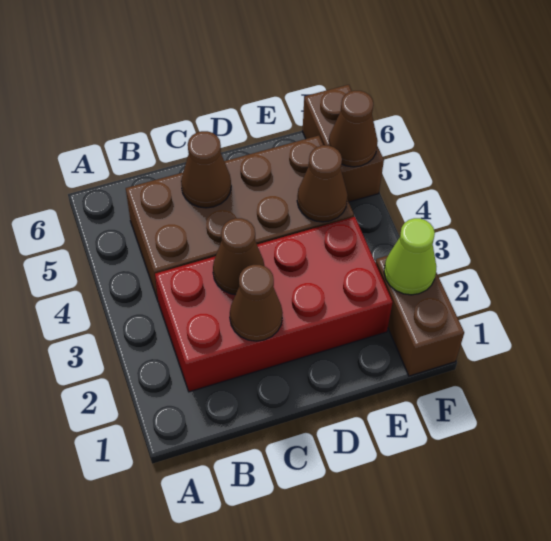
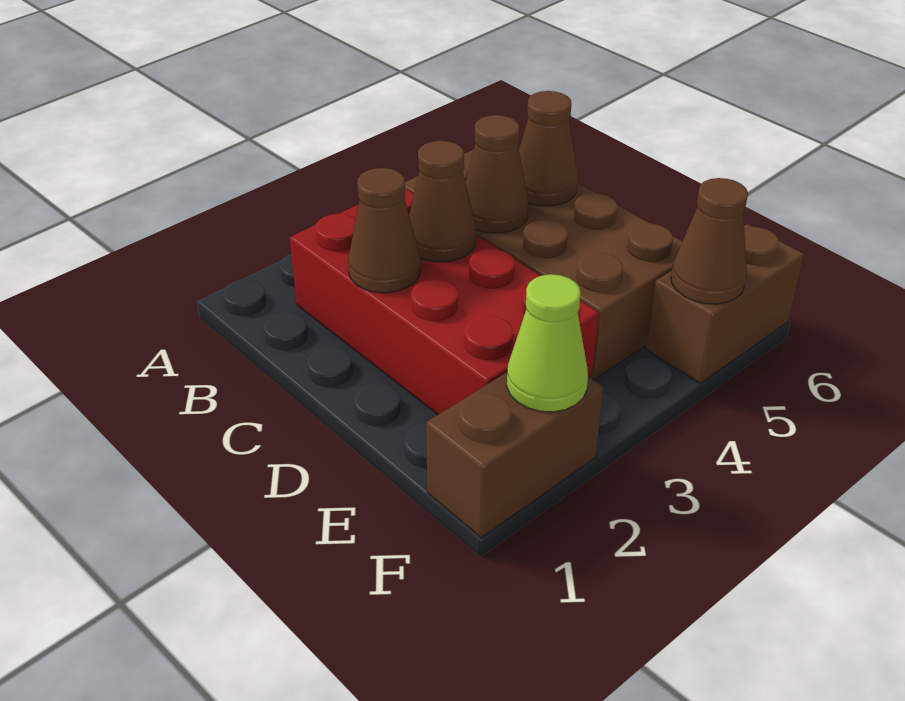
brown cone E4 level 2 -> brown cone C4 level 2

